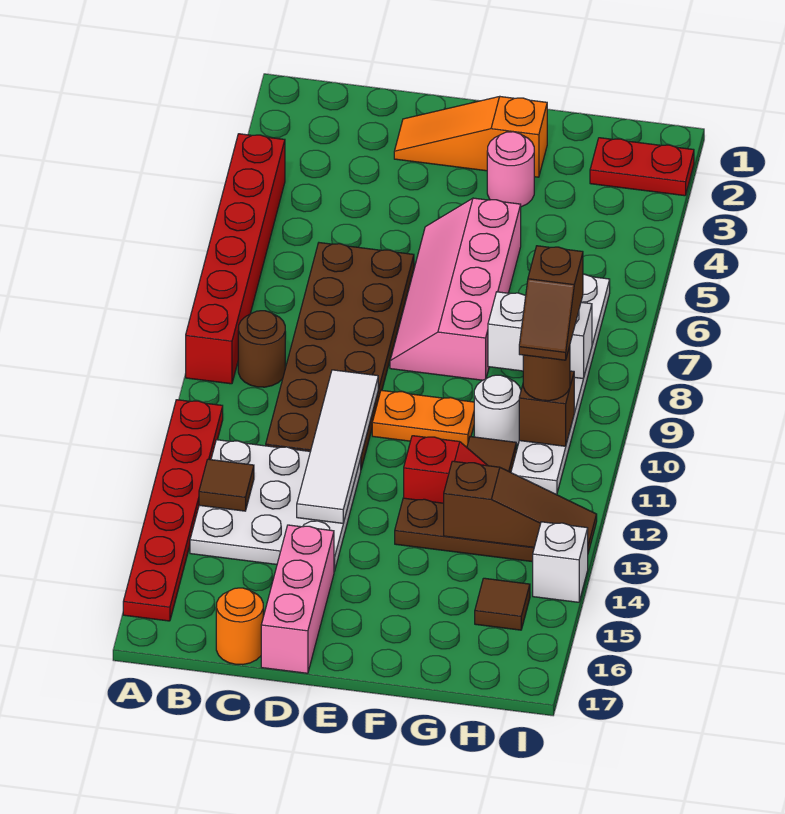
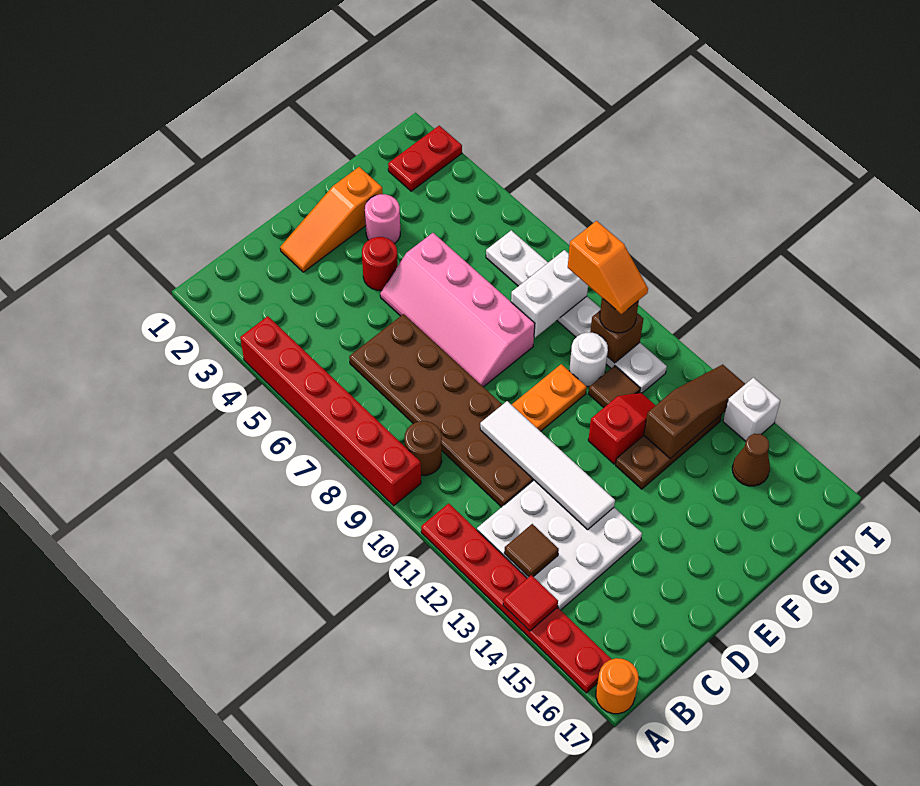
none -> red tile A14 level 2
orange round brick C17 level 1 -> orange round brick A17 level 1
pink brick D15:D17 level 1 -> none
none -> red round brick E4 level 1
brown slope H9:H10 level 4 top 9 -> orange slope H9:H10 level 4 top 9
brown tile H15 level 1 -> brown cone H15 level 1

